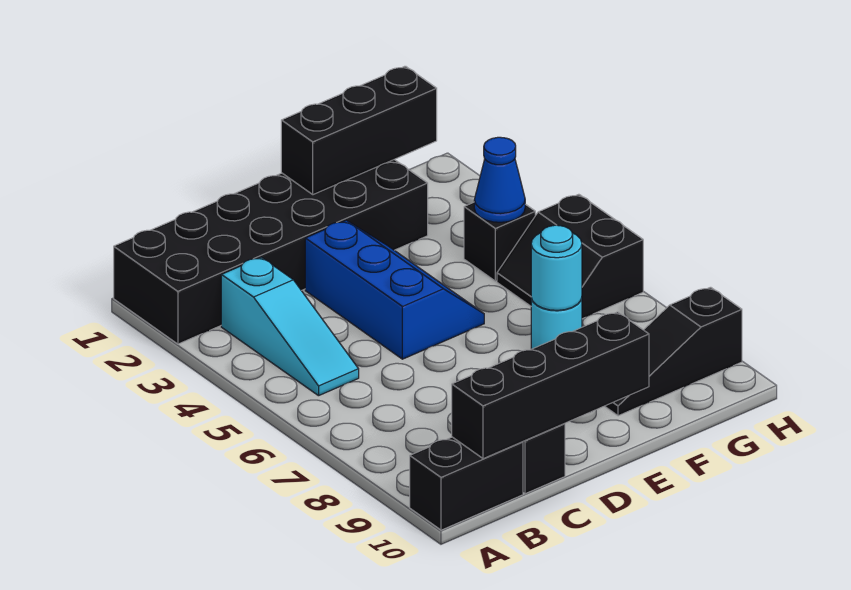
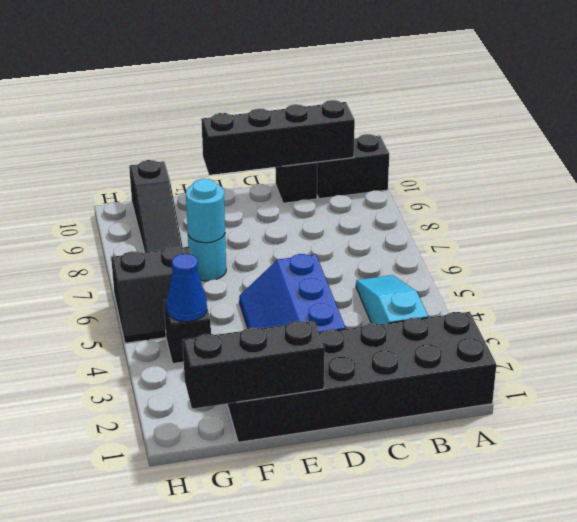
black slope F9:H9 level 1 top H -> black slope G8:G10 level 1 top 10
black slope G5:H6 level 1 top H -> black slope G5:H6 level 1 top 6

